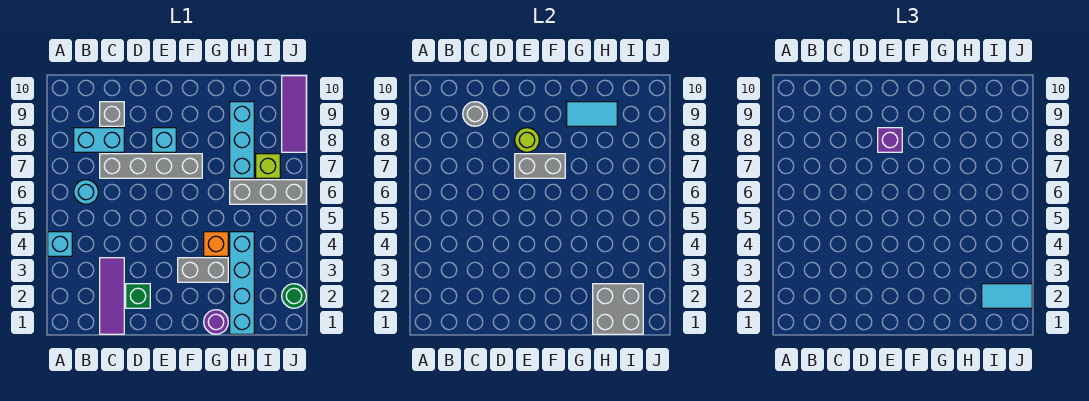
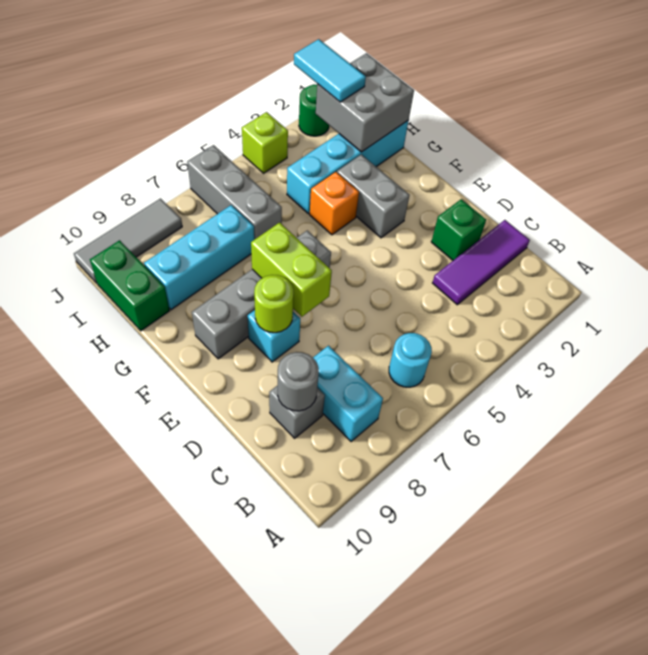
cyan brick A4 level 1 -> none
grey brick C7:F7 level 1 -> grey brick F6:F9 level 1
grey brick E7:F7 level 2 -> lime brick E7:F7 level 2
purple brick E8 level 3 -> none
purple round brick G1 level 1 -> none
cyan tile G9:H9 level 2 -> none
none -> green brick H10:I10 level 1
lime brick I7 level 1 -> lime brick J4 level 1
purple tile J8:J10 level 1 -> grey tile J8:J10 level 1

